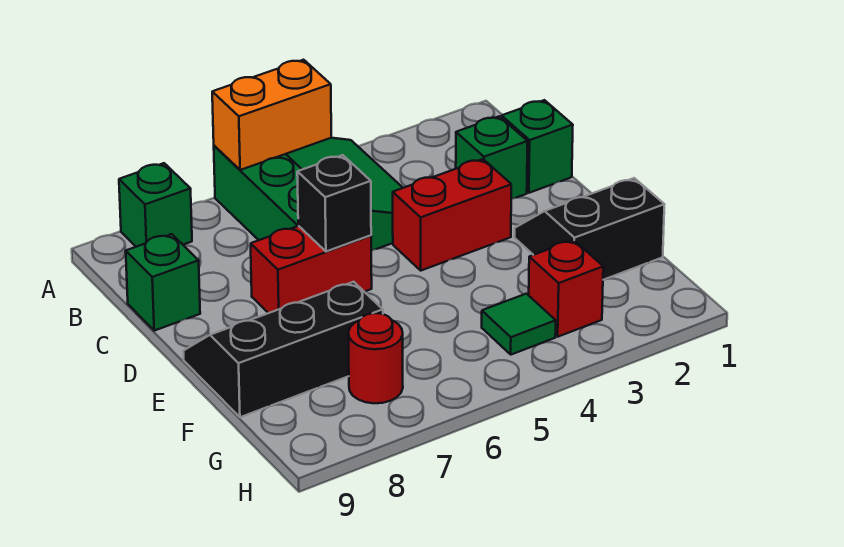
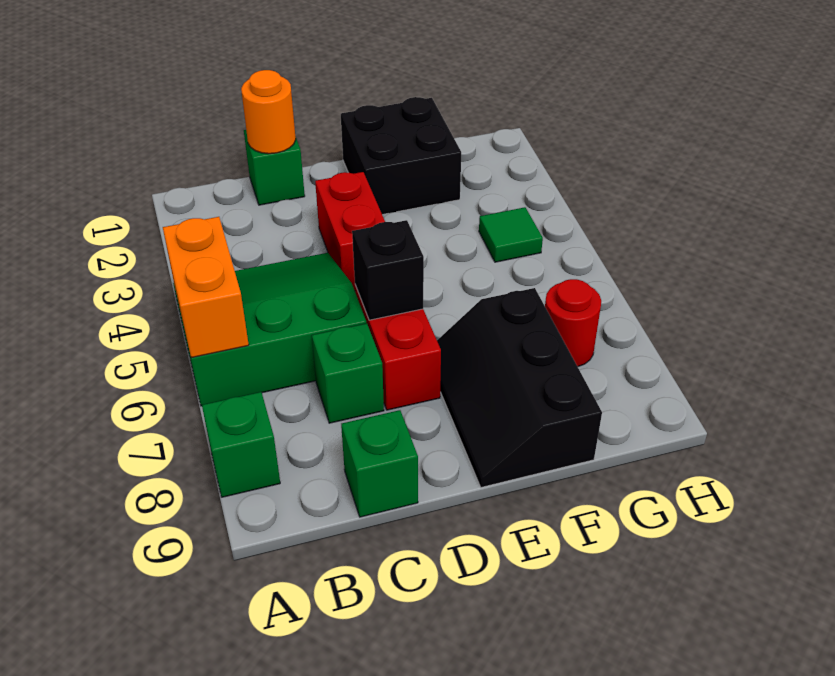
none -> orange round brick C1 level 2
green brick C2 level 1 -> green brick C7 level 1
black slope E1:F2 level 1 top F -> black brick E1:F2 level 1
red brick G3 level 1 -> none

